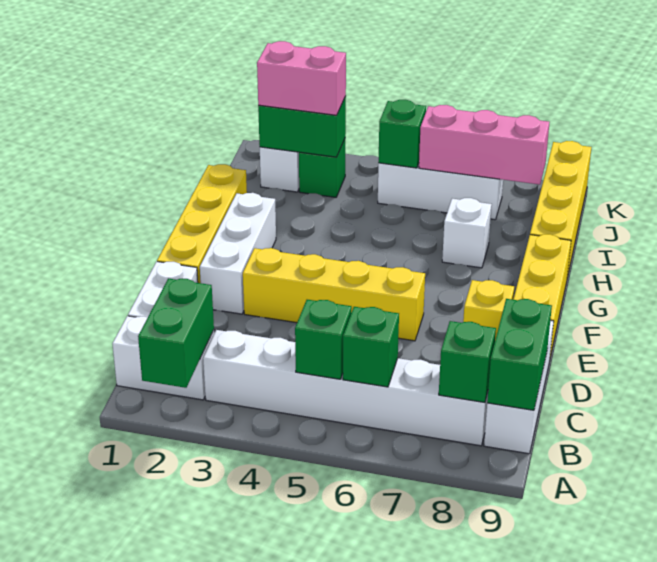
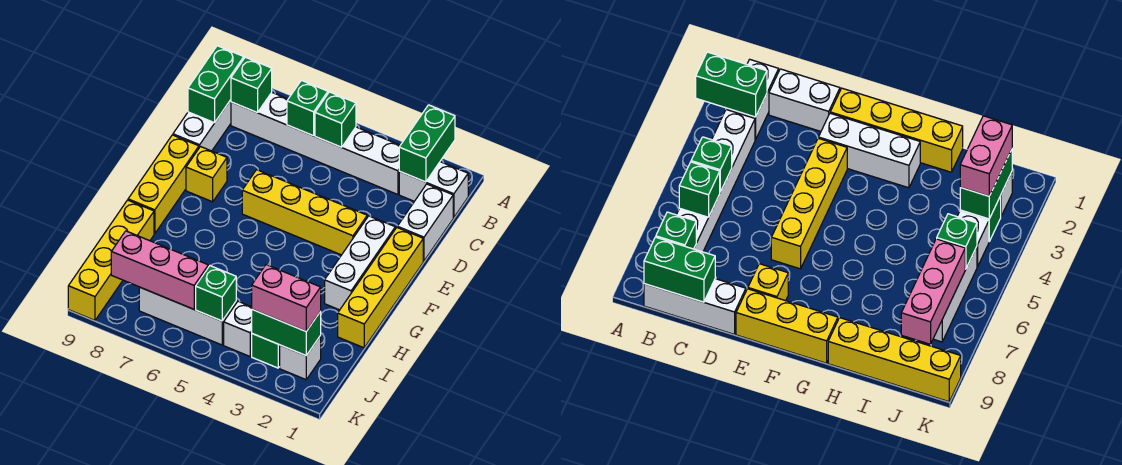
white brick H7 level 1 -> white brick J4 level 1

